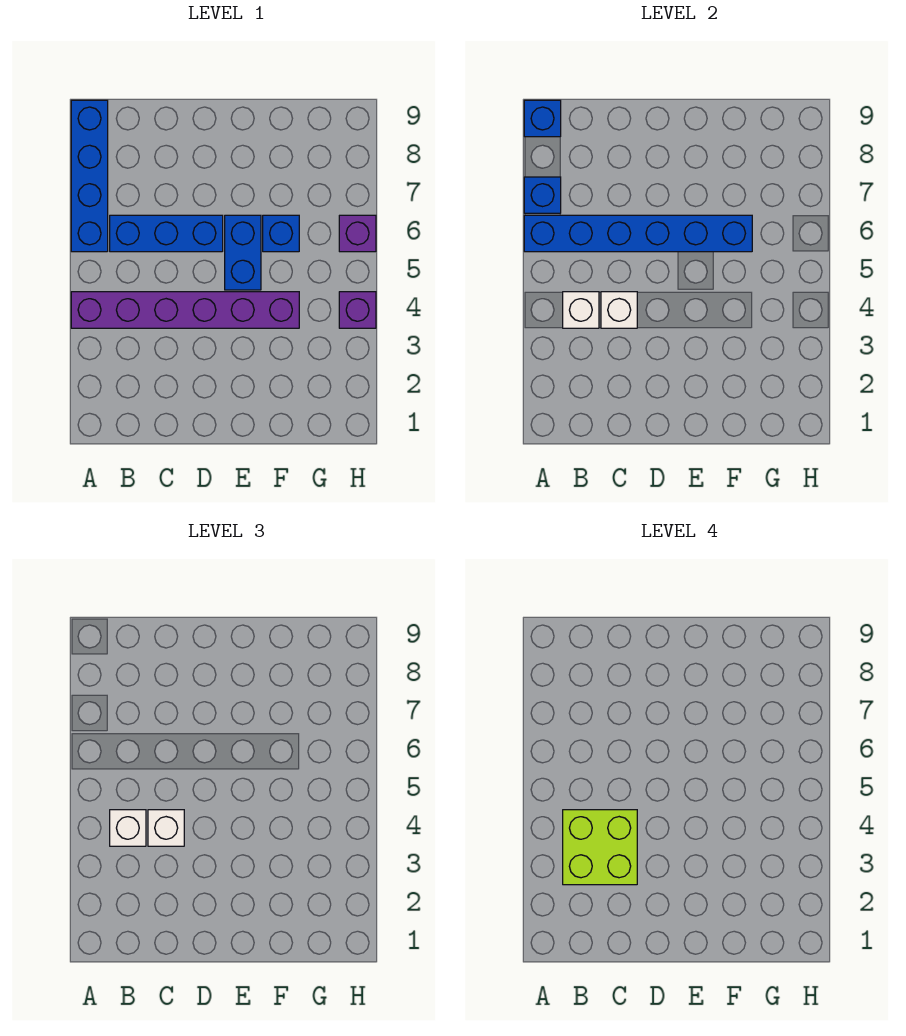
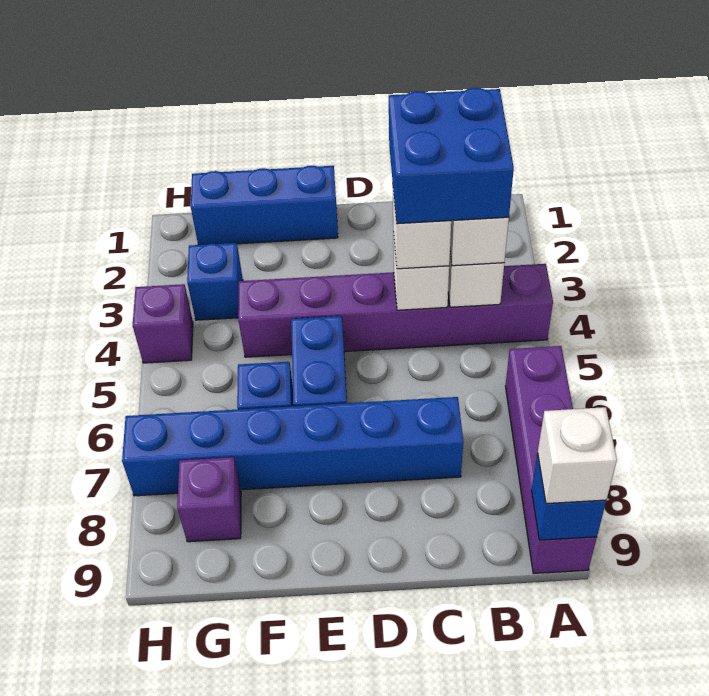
blue brick A6:A9 level 1 -> purple brick A6:A9 level 1
blue brick A6:F6 level 2 -> blue brick C7:H7 level 1
blue brick A7 level 2 -> blue brick G3 level 1
none -> white brick A9 level 3
lime brick B3:C4 level 4 -> blue brick B3:C4 level 4
blue brick B6:D6 level 1 -> blue brick E1:G1 level 1
purple brick H6 level 1 -> purple brick G8 level 1

